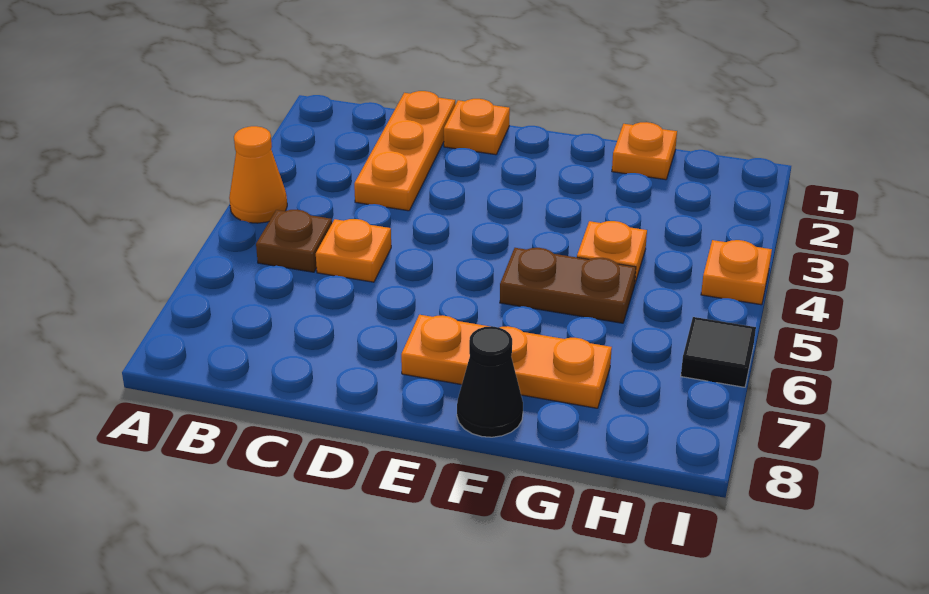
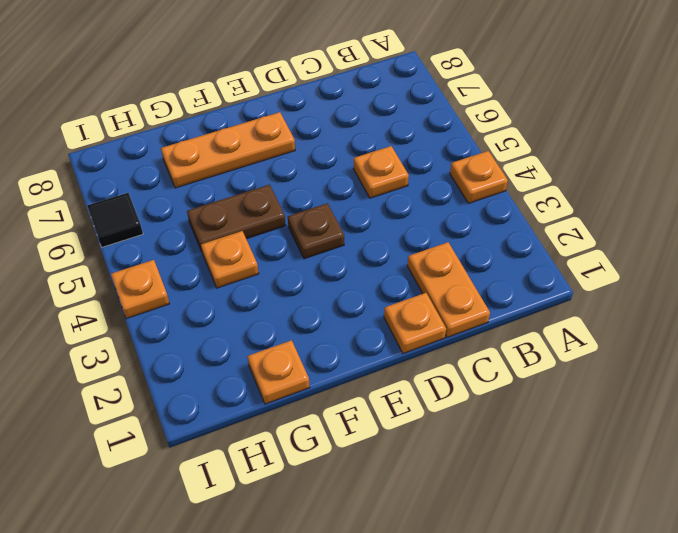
orange cone A4 level 1 -> orange plate A4 level 1
brown plate B5 level 1 -> brown plate E4 level 1
orange plate C1:C3 level 1 -> orange plate C1:C2 level 1
black cone F8 level 1 -> none

